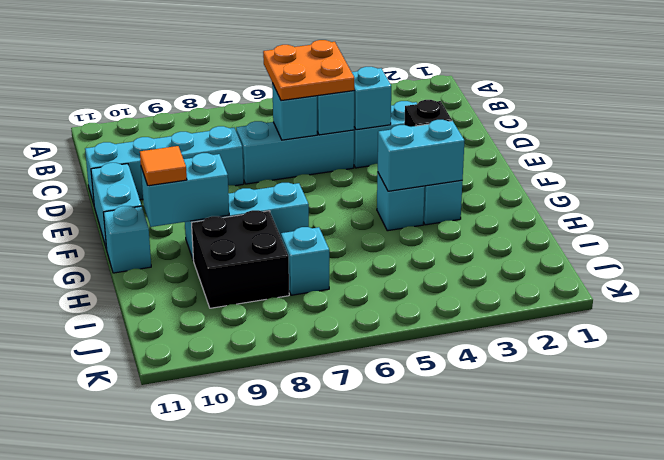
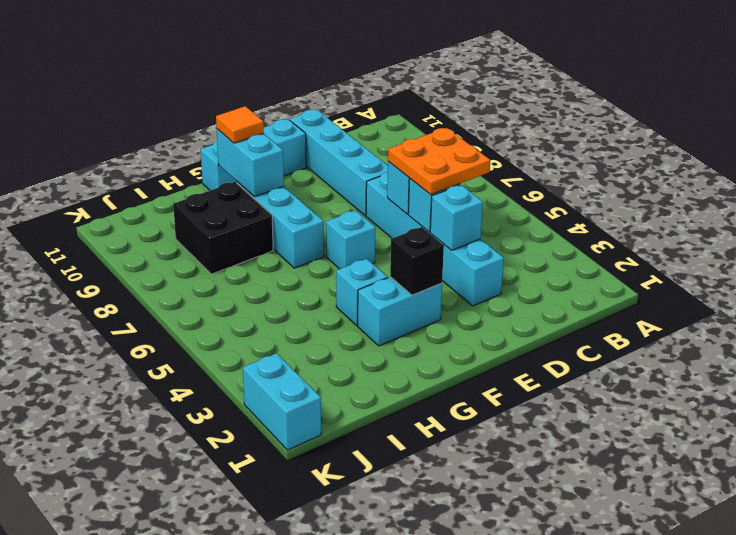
cyan brick G3:G4 level 2 -> cyan brick K1:K2 level 1
cyan brick I7 level 1 -> cyan brick F6 level 1

